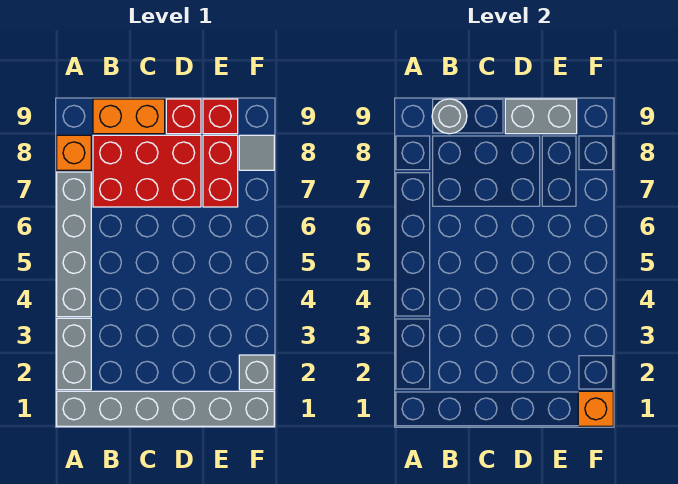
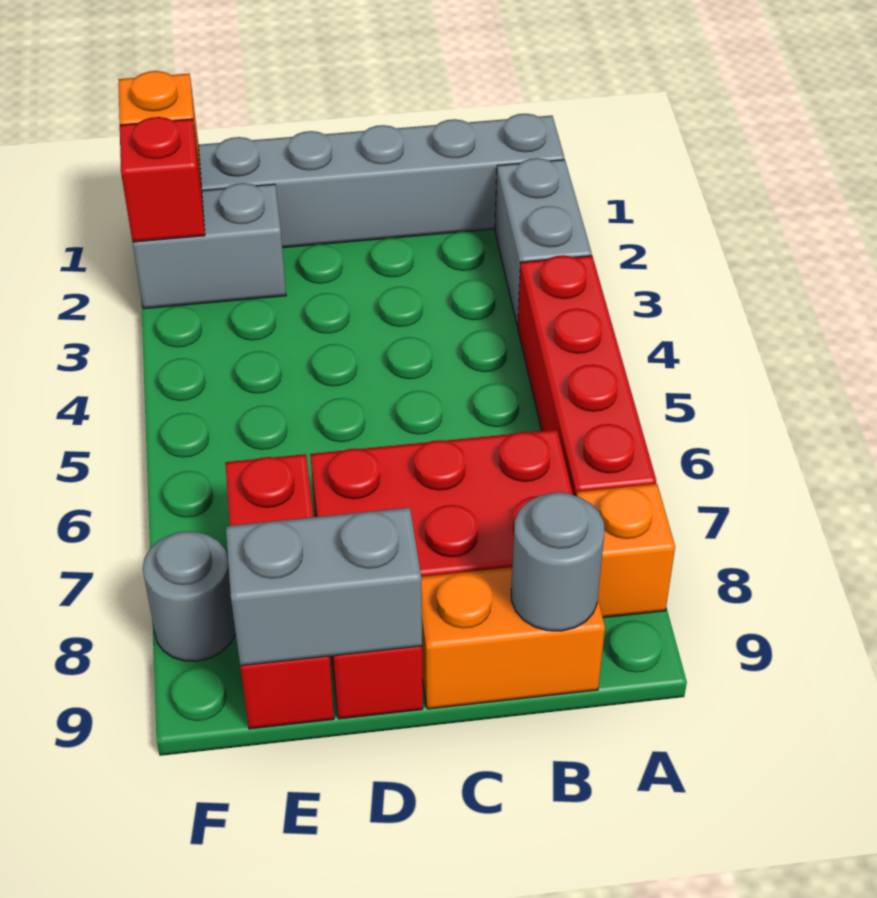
grey brick A4:A7 level 1 -> red brick A4:A7 level 1
grey brick F2 level 1 -> grey brick E2:F2 level 1
none -> red brick F2 level 2
grey tile F8 level 1 -> grey round brick F8 level 1

